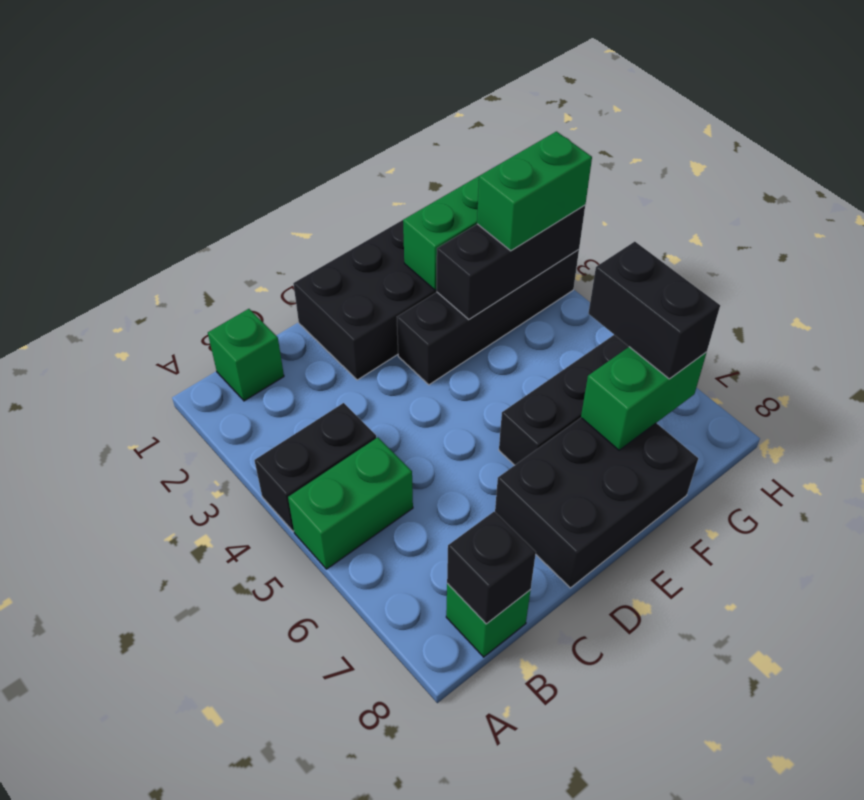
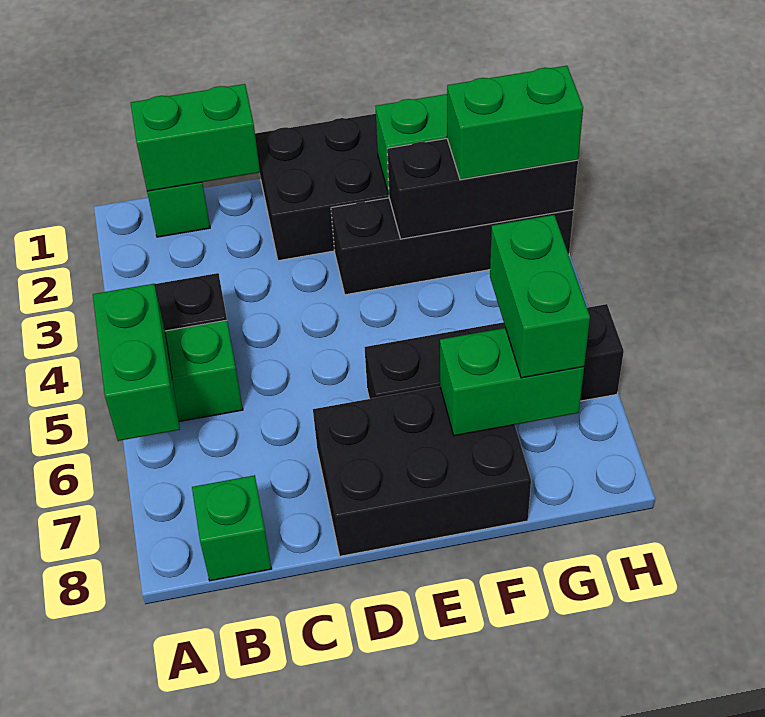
none -> green brick A5:A6 level 2
none -> green brick B1:C1 level 2
black brick B8 level 2 -> none
black brick G6:G7 level 3 -> green brick G6:G7 level 3

